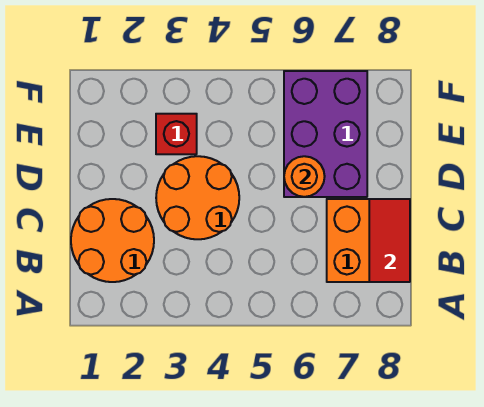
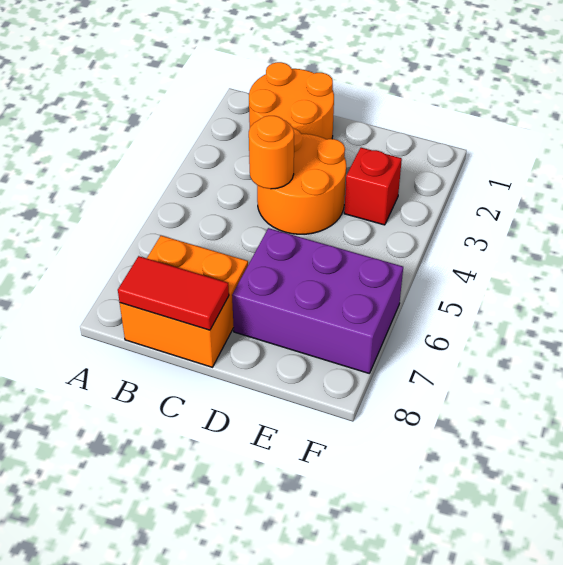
orange round brick D6 level 2 -> orange round brick C4 level 2

